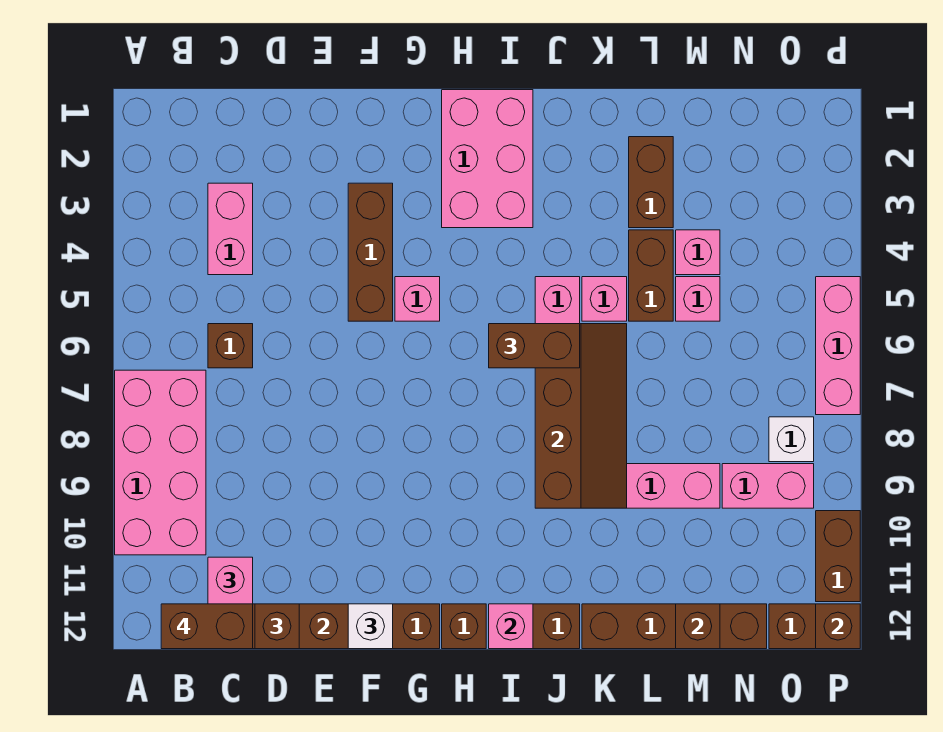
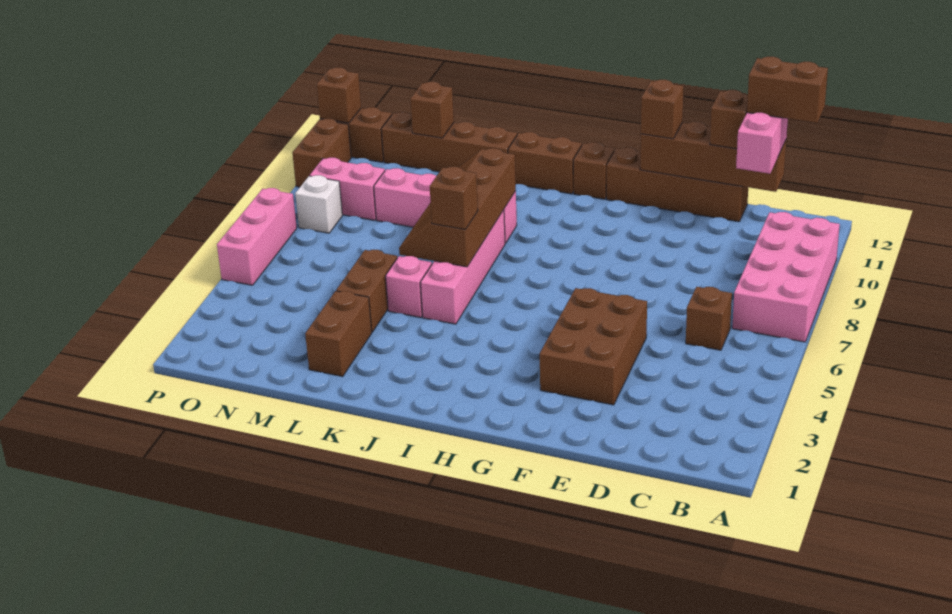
pink brick C3:C4 level 1 -> none
brown brick F3:F5 level 1 -> brown brick E3:F5 level 1
white brick F12 level 3 -> brown brick F12 level 3
pink brick G5 level 1 -> none
pink brick H1:I3 level 1 -> none
brown brick I6:J6 level 3 -> brown brick J6 level 3
pink brick I12 level 2 -> none
pink brick M4 level 1 -> none
pink brick M5 level 1 -> none

